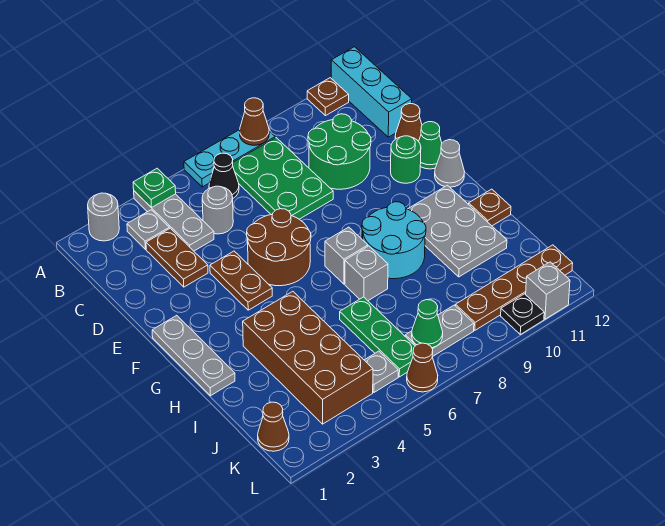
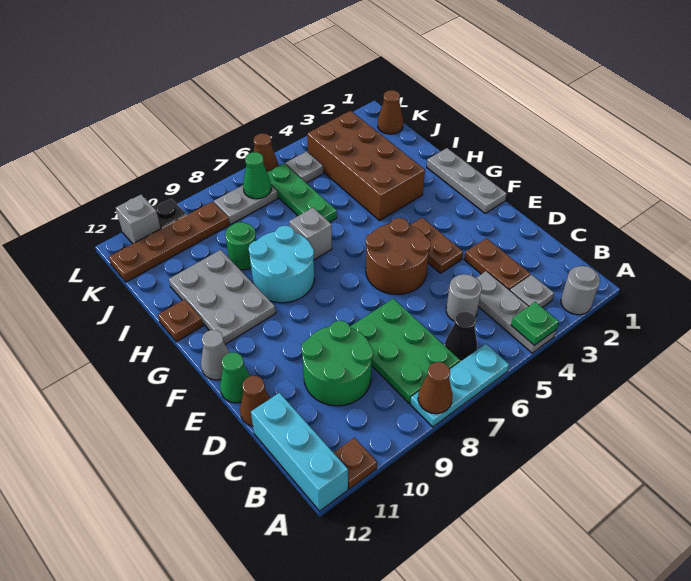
green round brick E11 level 1 -> green round brick I9 level 1
grey brick G7 level 1 -> none

